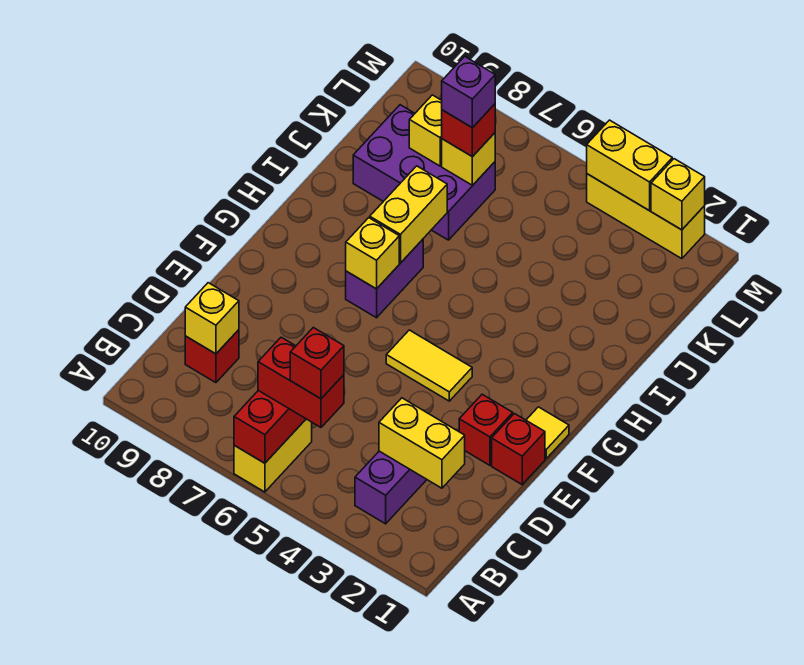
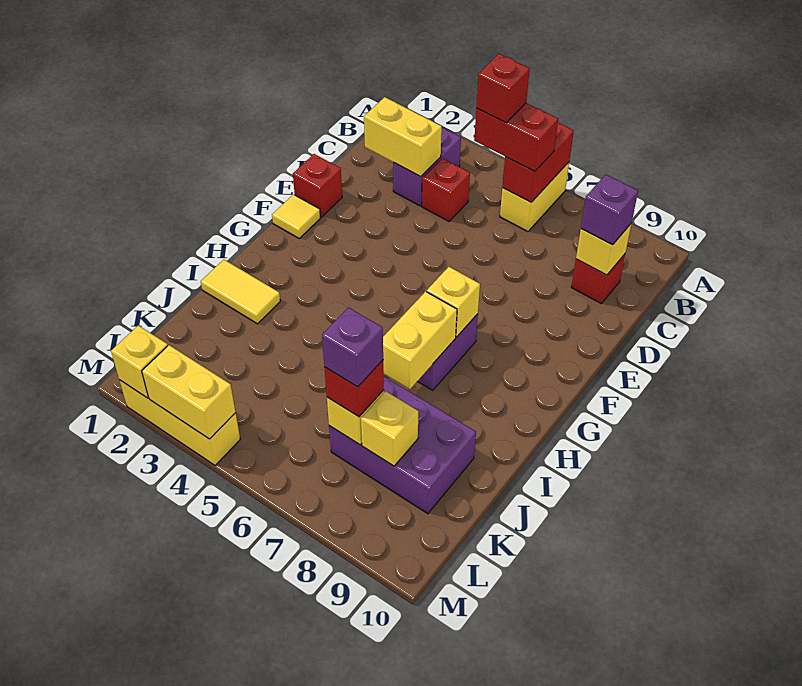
none -> purple brick C9 level 3
red brick E2 level 1 -> red brick C4 level 1
yellow tile F4:F5 level 1 -> yellow tile I1:I2 level 1

